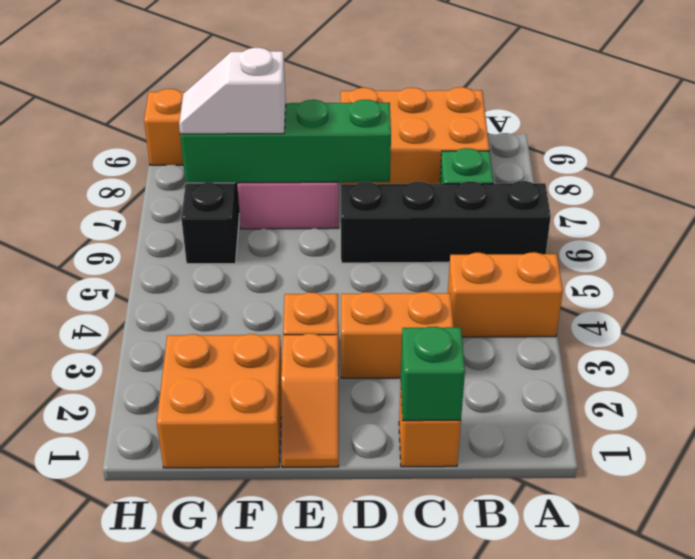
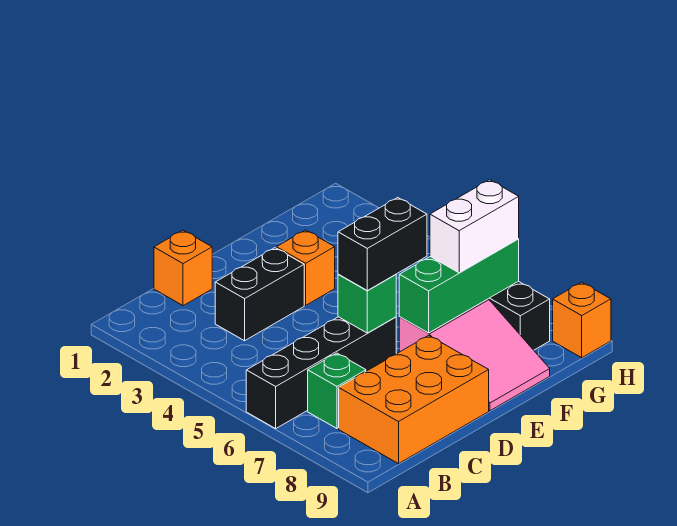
orange brick A4:B4 level 1 -> none
green brick C1 level 2 -> green brick D6 level 2
orange brick C3:D3 level 1 -> black brick C3:D3 level 1
none -> black brick D6:E6 level 3
green brick D7:G7 level 2 -> green brick E7:G7 level 2
orange slope E1:E2 level 1 top 2 -> none
orange brick F1:G2 level 1 -> none
white slope F7:G7 level 3 top F -> white brick F7:G7 level 3

